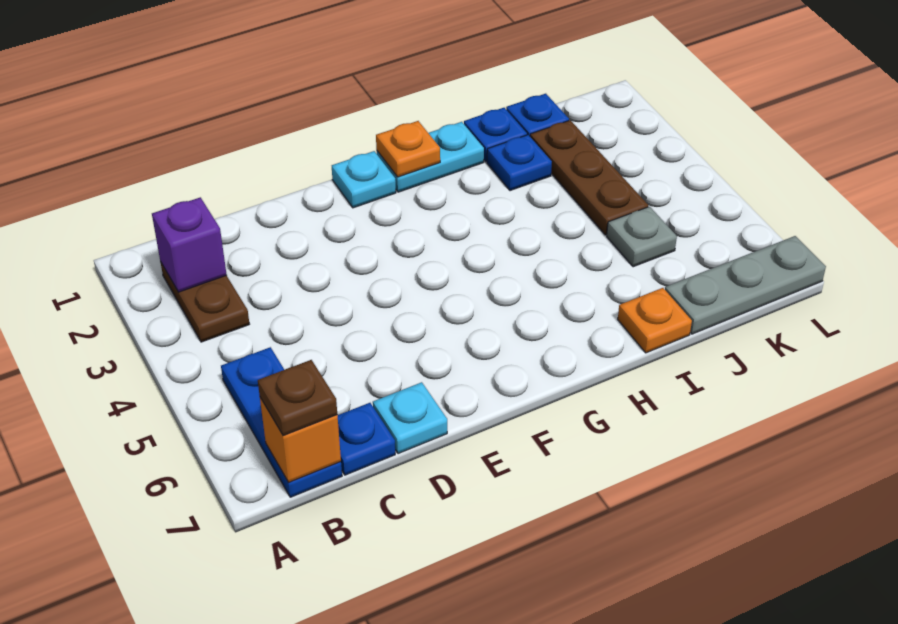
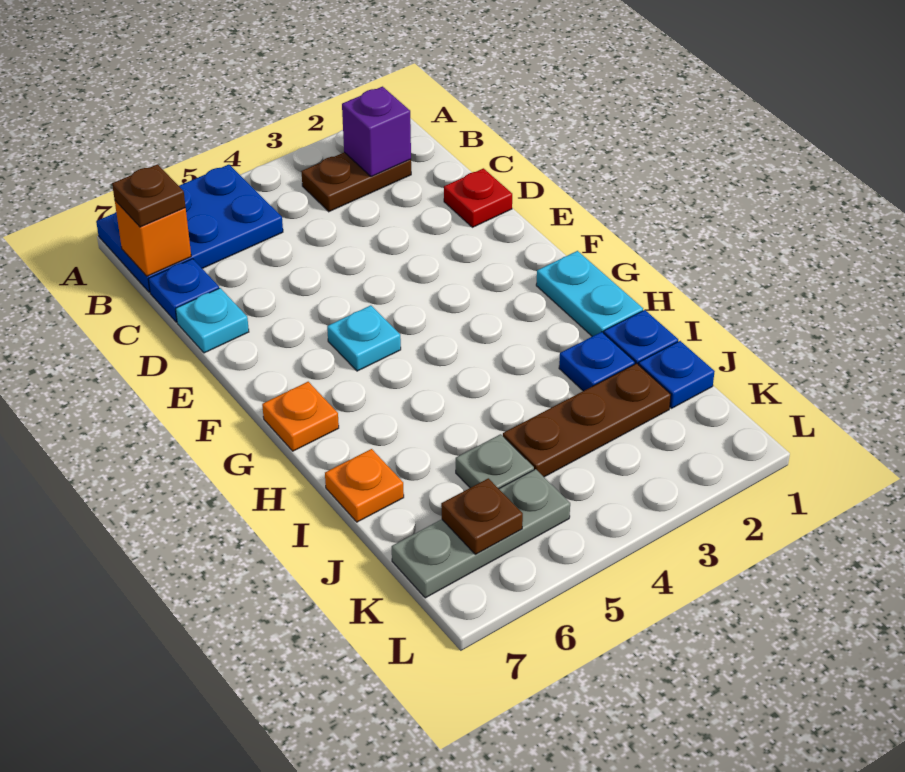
blue plate B5:B7 level 1 -> blue plate A5:B7 level 1
none -> red plate D1 level 1
cyan plate F1 level 1 -> cyan plate F5 level 1
orange plate G1 level 2 -> orange plate G7 level 1
grey plate J7:L7 level 1 -> grey plate K5:K7 level 1
none -> brown plate K6 level 2

